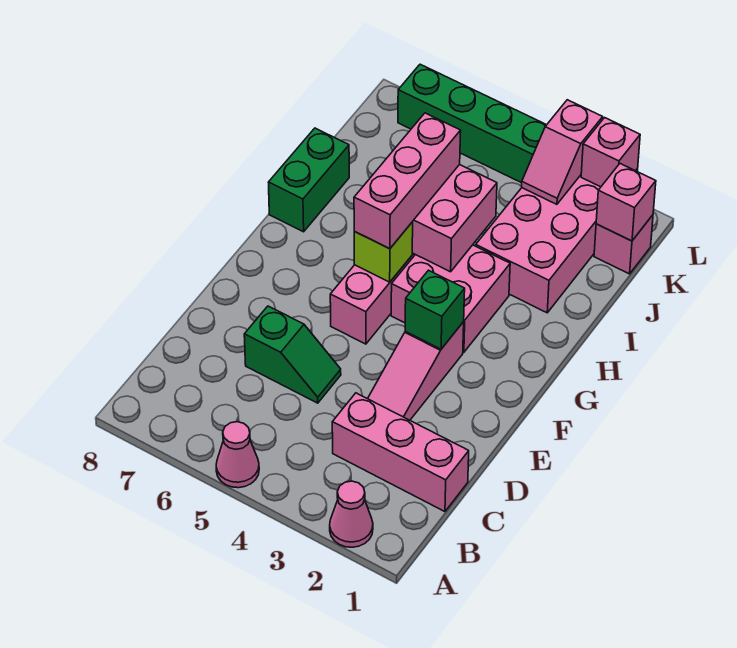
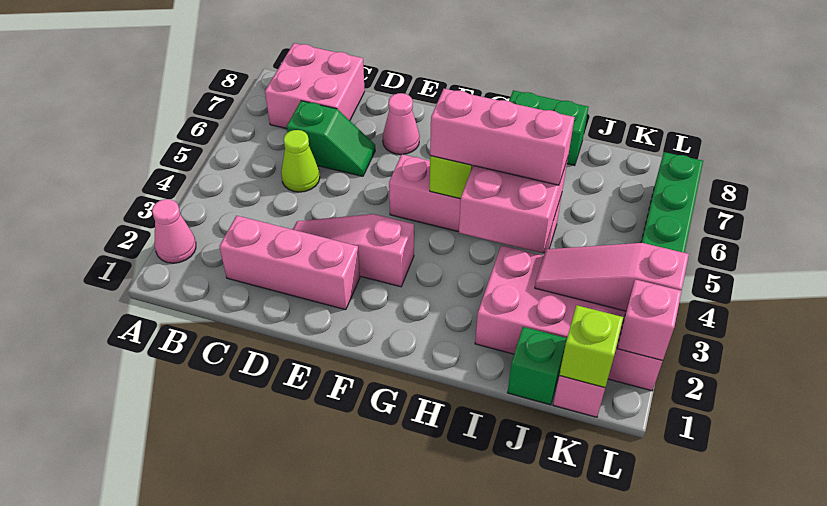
pink cone A5 level 1 -> pink cone E7 level 1
pink brick C1:C3 level 1 -> pink brick C2:E2 level 1
none -> lime cone C5 level 1
green slope D5:D6 level 1 top 6 -> green slope C6:D6 level 1 top C
green brick F3 level 2 -> green brick J1 level 1
pink brick G3:H4 level 1 -> pink brick B7:C8 level 1
pink brick K1 level 2 -> lime brick K1 level 2
pink slope K3:L3 level 2 top L -> pink slope J3:L3 level 2 top L

